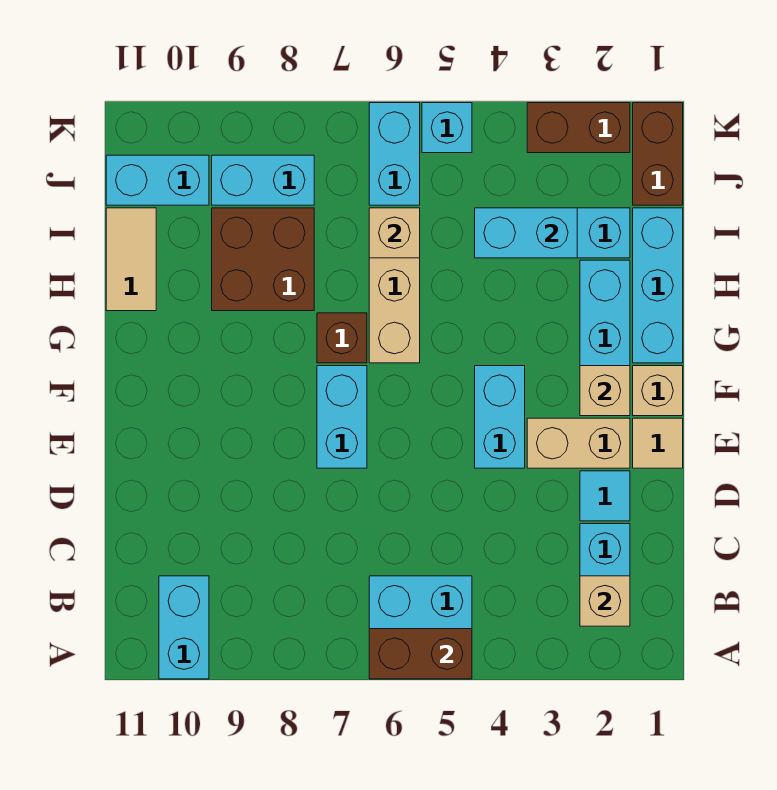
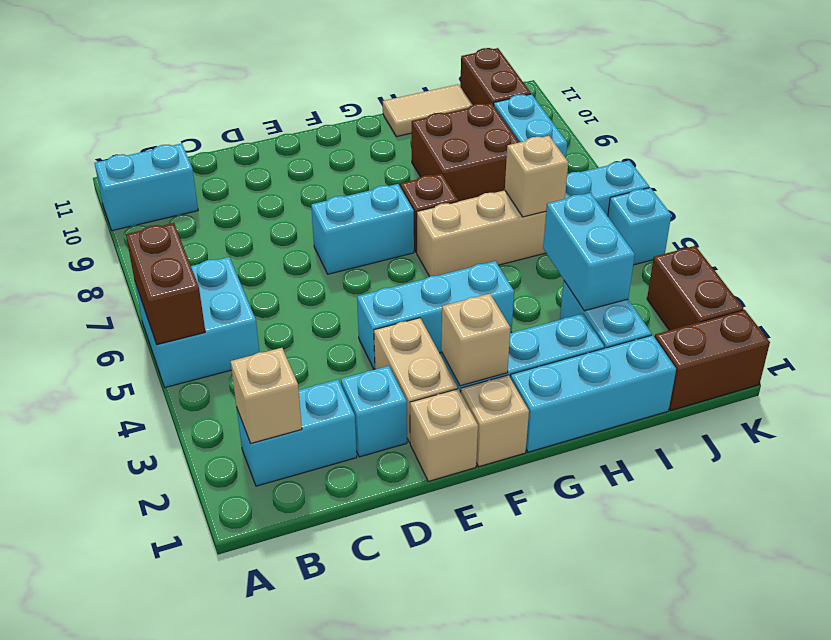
cyan tile D2 level 1 -> cyan brick D2 level 1
tan tile E1 level 1 -> tan brick E1 level 1
cyan brick E4:F4 level 1 -> cyan brick E4:G4 level 1
cyan brick J10:J11 level 1 -> brown brick J10:J11 level 1

